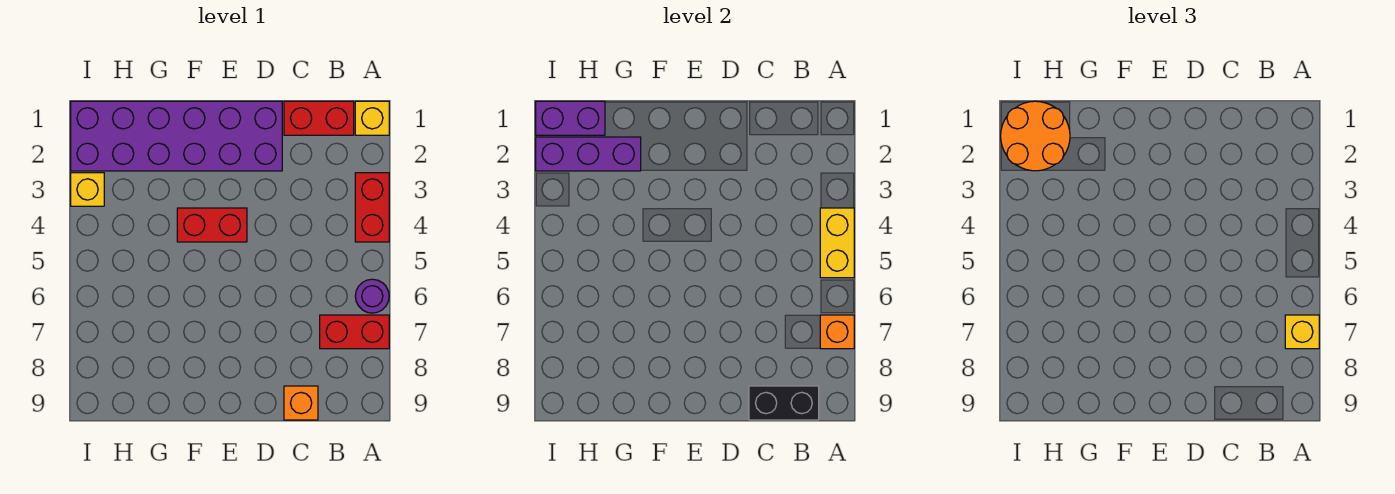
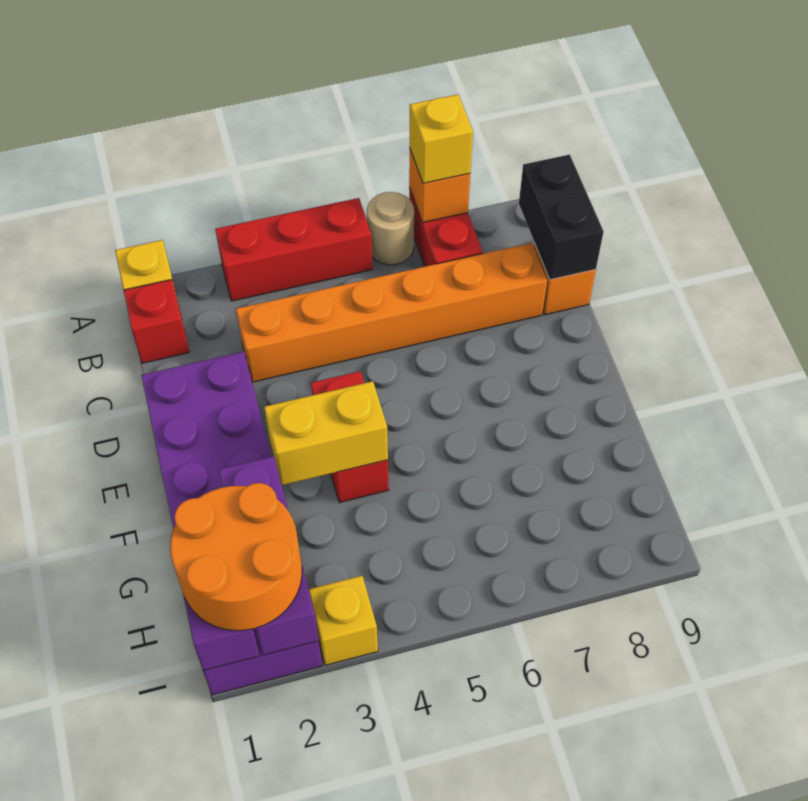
red brick A3:A4 level 1 -> red brick A3:A5 level 1
yellow brick A4:A5 level 2 -> yellow brick F3:F4 level 2
purple round brick A6 level 1 -> tan round brick A6 level 1
red brick B1:C1 level 1 -> red brick B1 level 1
none -> orange brick C3:C8 level 1

